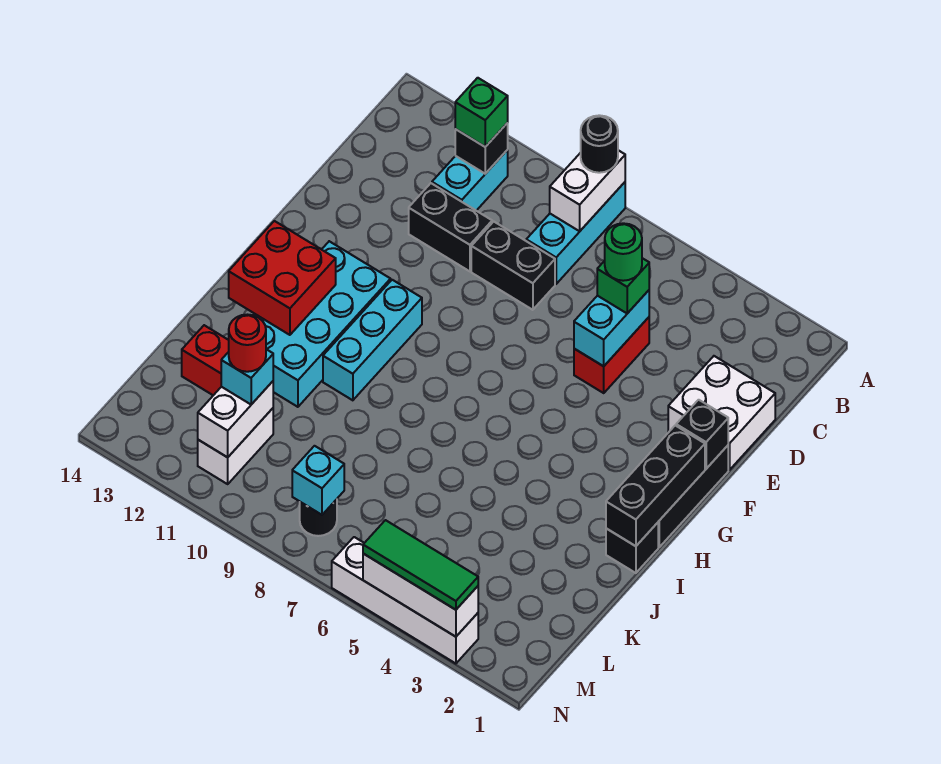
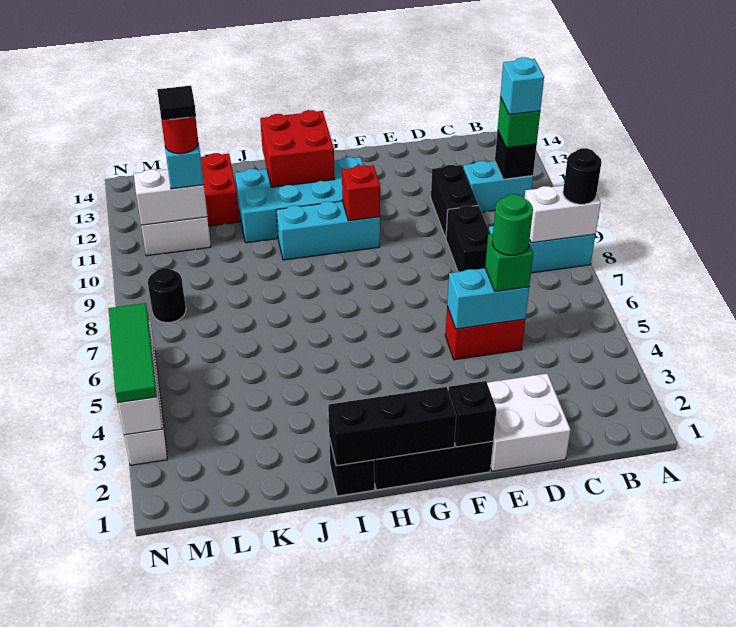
none -> red brick G10 level 2
none -> black tile L11 level 5
cyan brick M8 level 2 -> cyan brick B11 level 4

